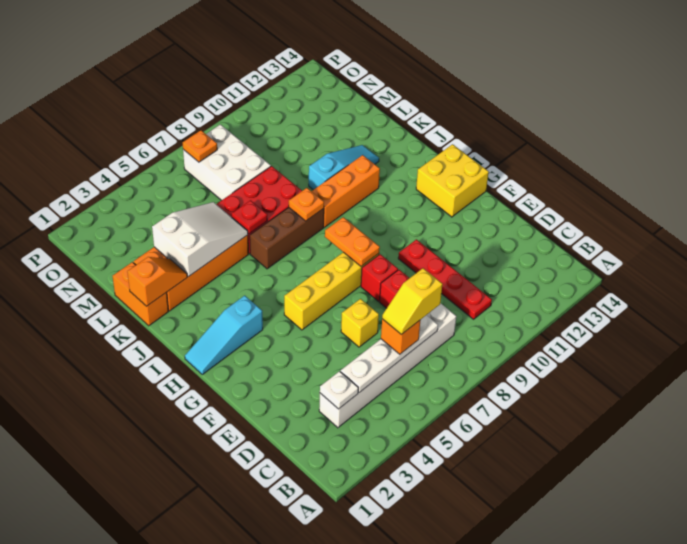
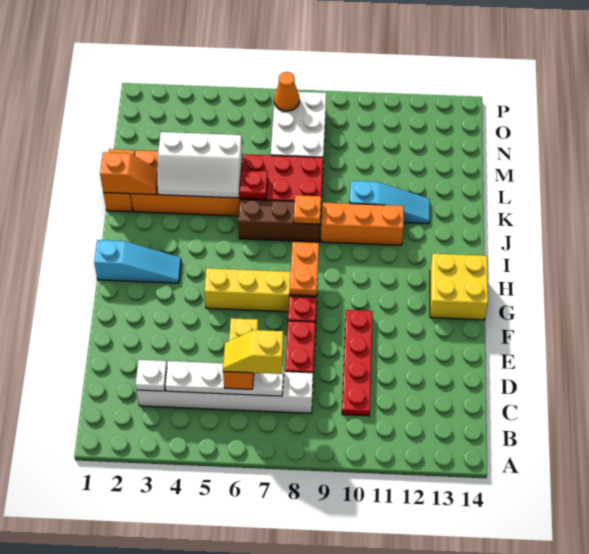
cyan slope H1:H3 level 1 top 3 -> cyan slope H1:H3 level 1 top 1
white slope K3:L5 level 2 top 3 -> white slope K3:L5 level 2 top L
orange plate O7 level 2 -> orange cone O7 level 2

